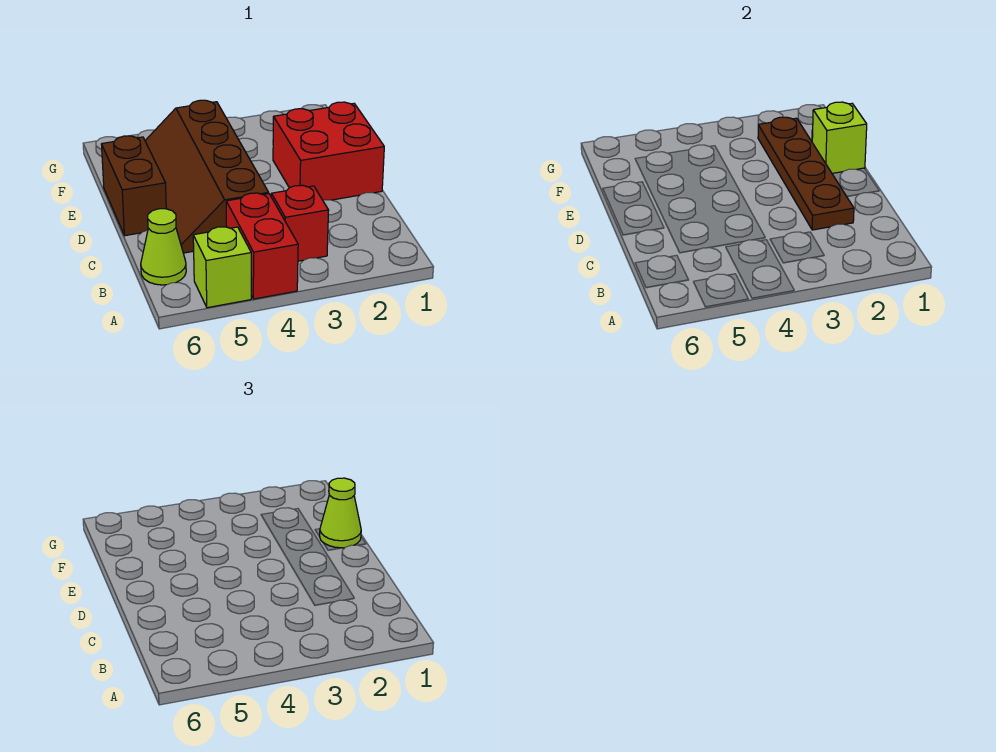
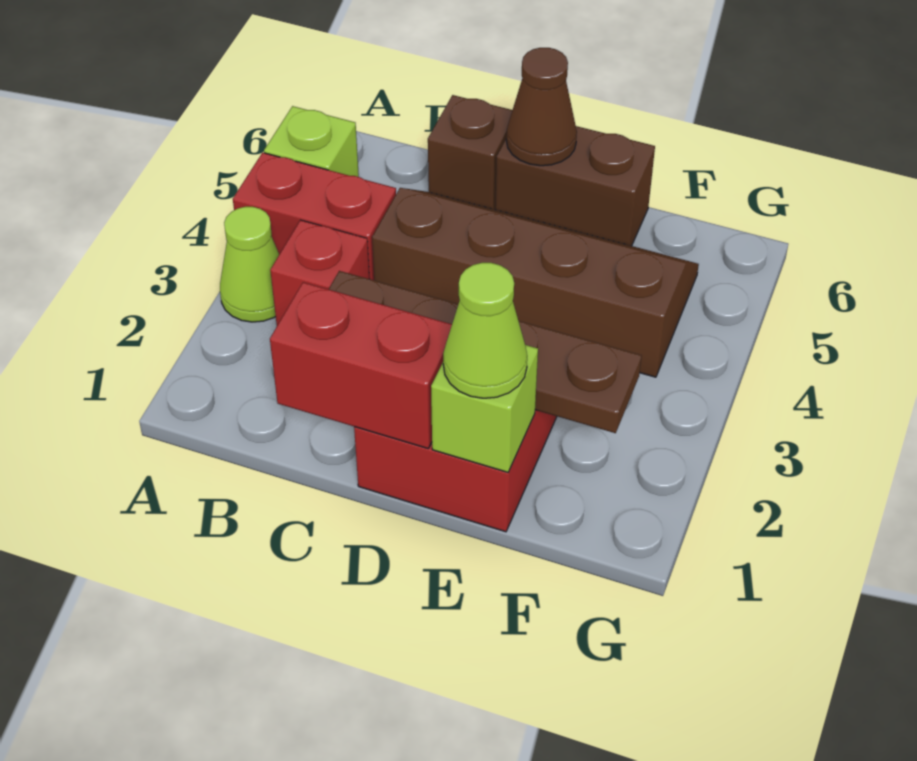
lime cone B6 level 1 -> lime cone A3 level 1
none -> red brick C1:D1 level 2
none -> brown brick C6 level 1
none -> brown cone D6 level 2

